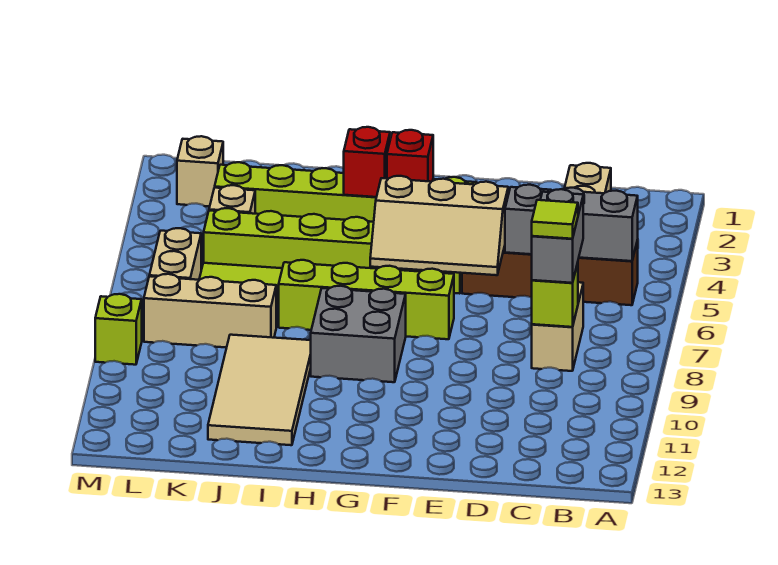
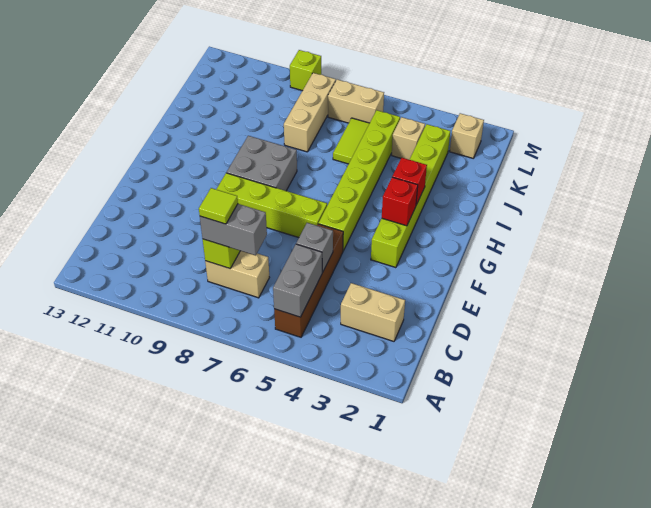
tan slope E5:G6 level 2 top 5 -> none
lime brick F7:I7 level 1 -> lime brick F6:F9 level 1
tan tile I9:J12 level 1 -> none

